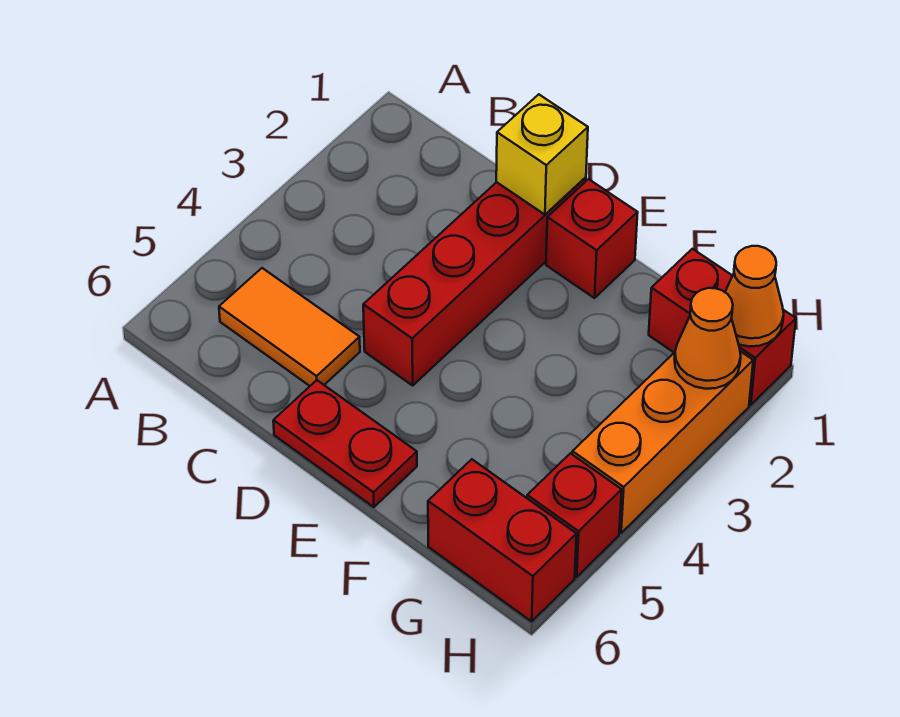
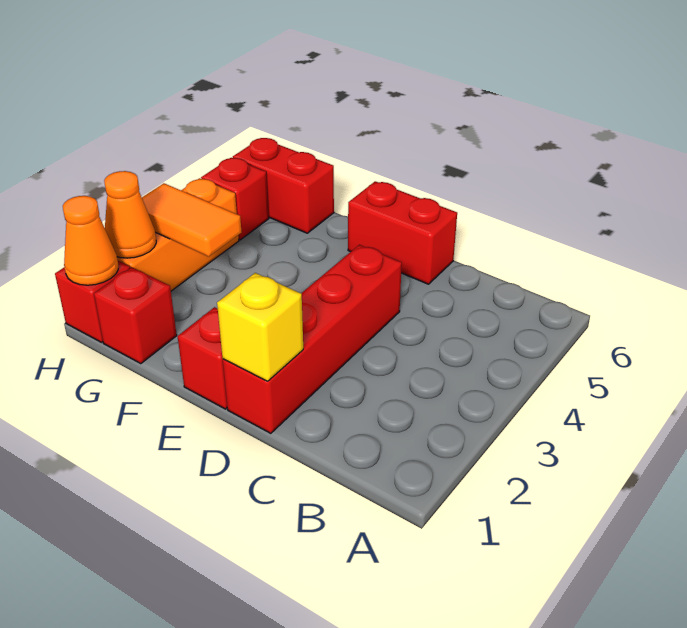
orange tile B5:C5 level 1 -> orange tile G3:H3 level 2
red plate D6:E6 level 1 -> red brick D6:E6 level 1

